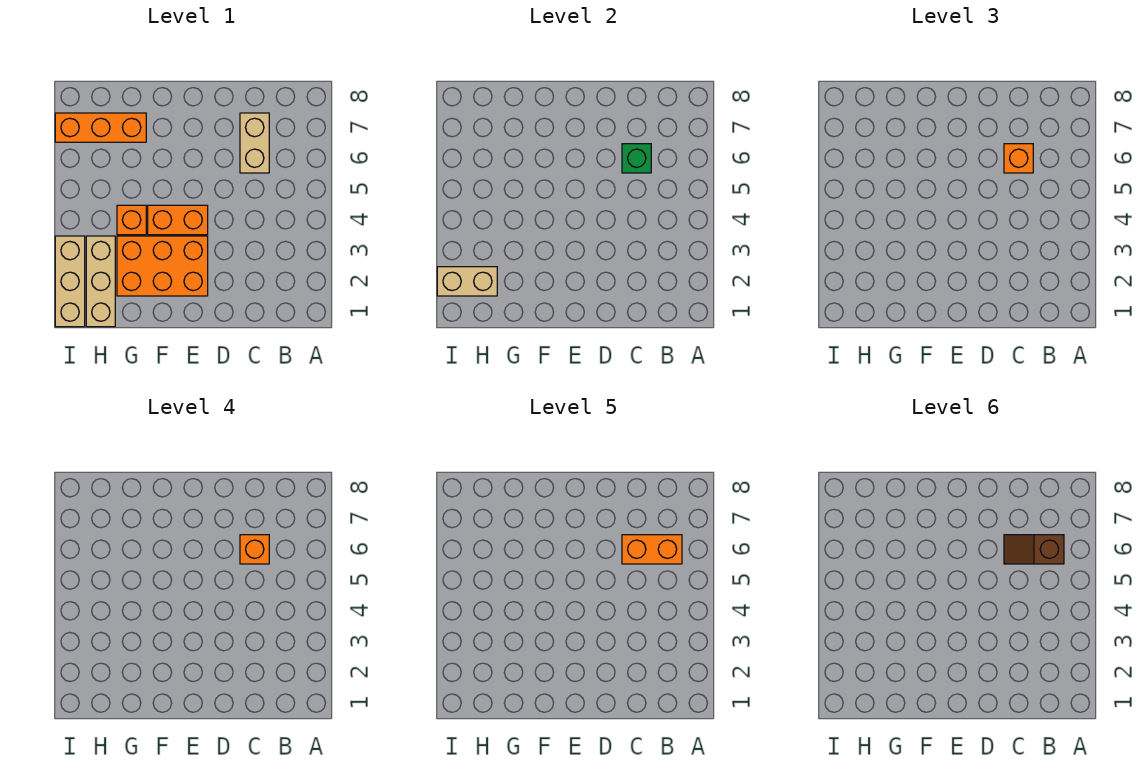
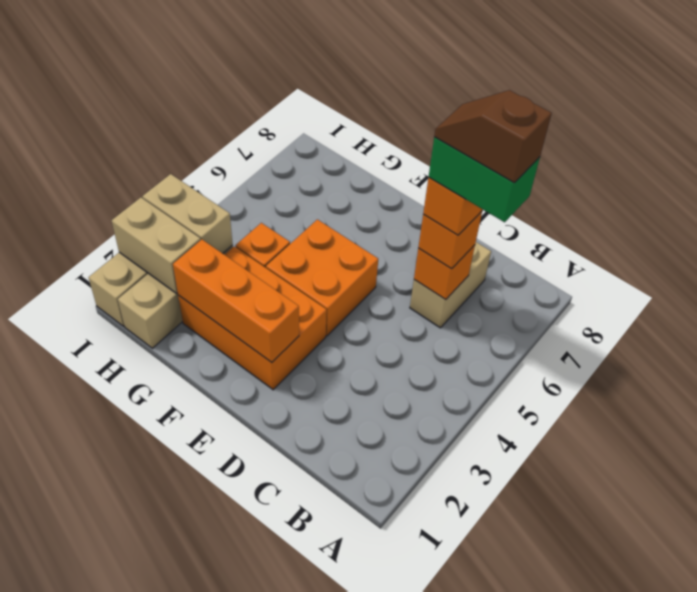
orange brick B6:C6 level 5 -> green brick B6:C6 level 5
green brick C6 level 2 -> orange brick C6 level 2
orange brick E4:F4 level 1 -> orange brick E4:F5 level 1
orange brick G7:I7 level 1 -> orange brick E2:G2 level 2
none -> tan brick H3:I3 level 2

